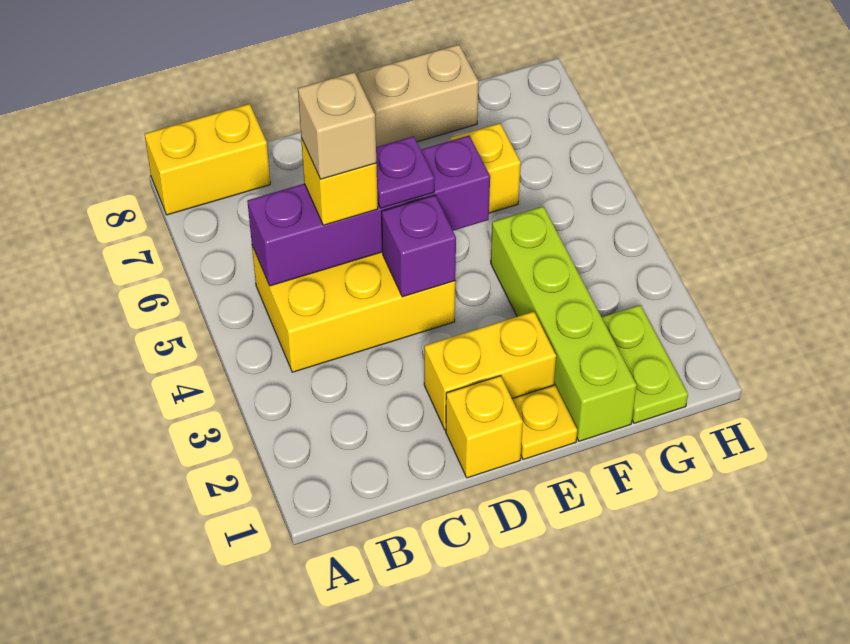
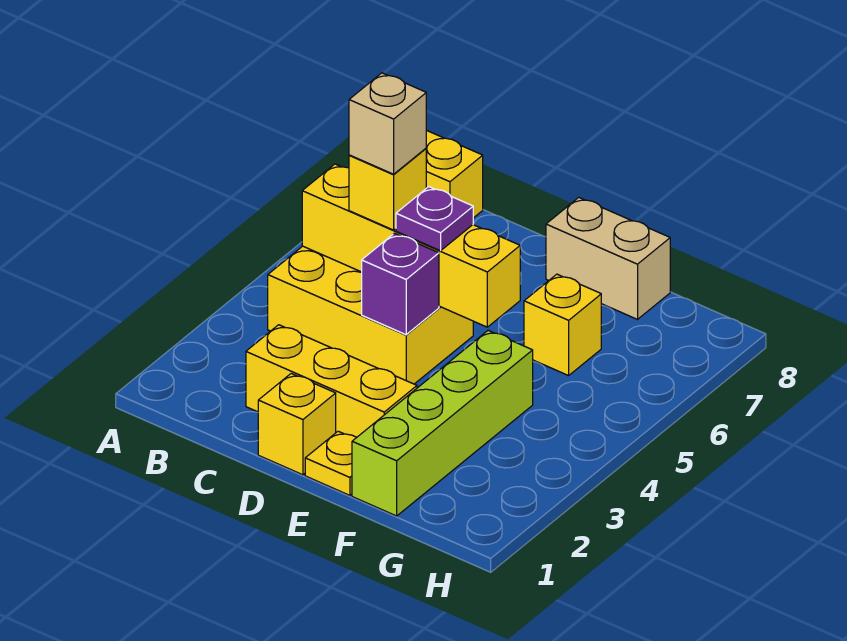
purple brick B5:E5 level 2 -> yellow brick B5:E5 level 2
yellow brick D2:E2 level 1 -> yellow brick C2:E2 level 1
lime plate G1:G2 level 1 -> none

